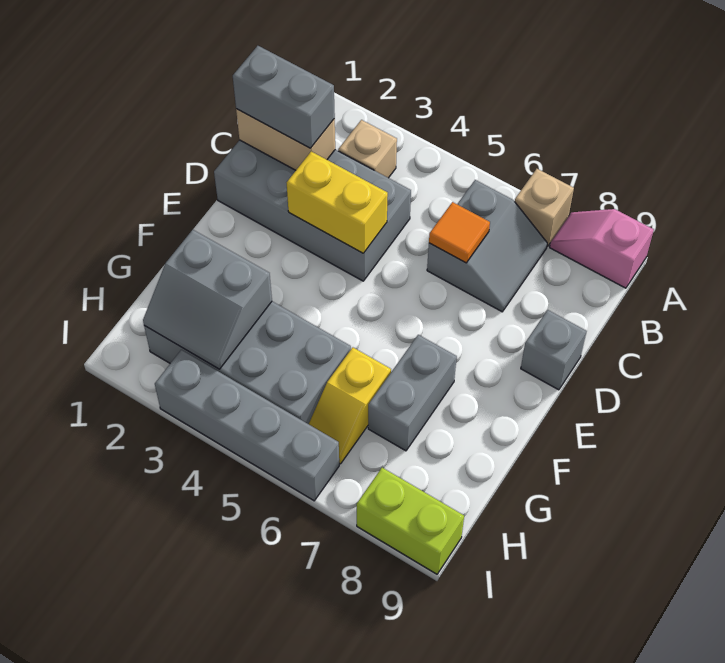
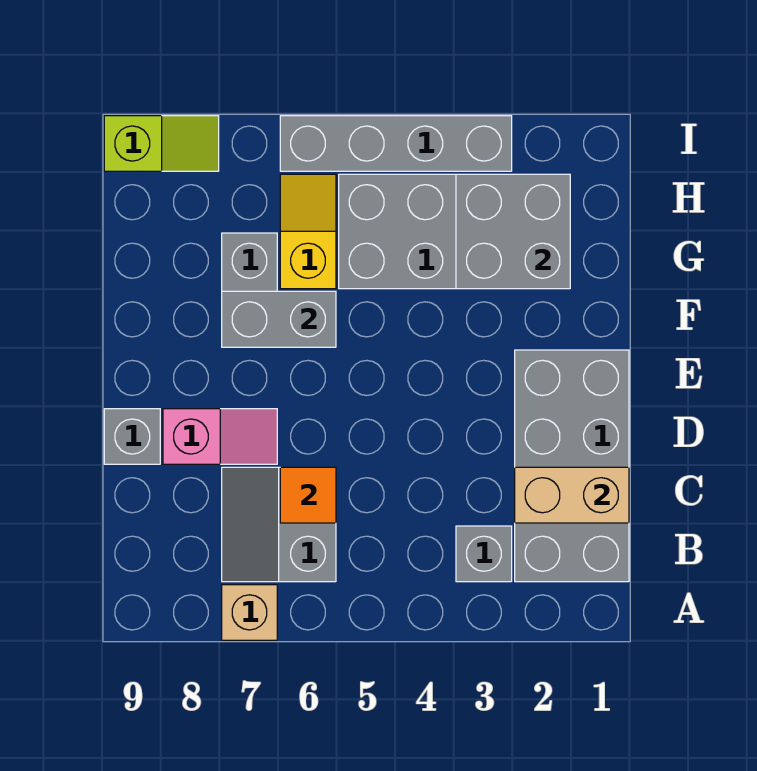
pink slope A8:A9 level 1 top 9 -> pink slope D7:D8 level 1 top 8
tan brick B3 level 1 -> grey brick B3 level 1
grey brick C1:D4 level 1 -> grey brick B1:E2 level 1
grey brick C1:C2 level 3 -> grey brick F6:F7 level 2
yellow brick D3:D4 level 2 -> none
grey slope G2:H3 level 2 top G -> grey brick G2:H3 level 2
lime brick I8:I9 level 1 -> lime slope I8:I9 level 1 top 9

